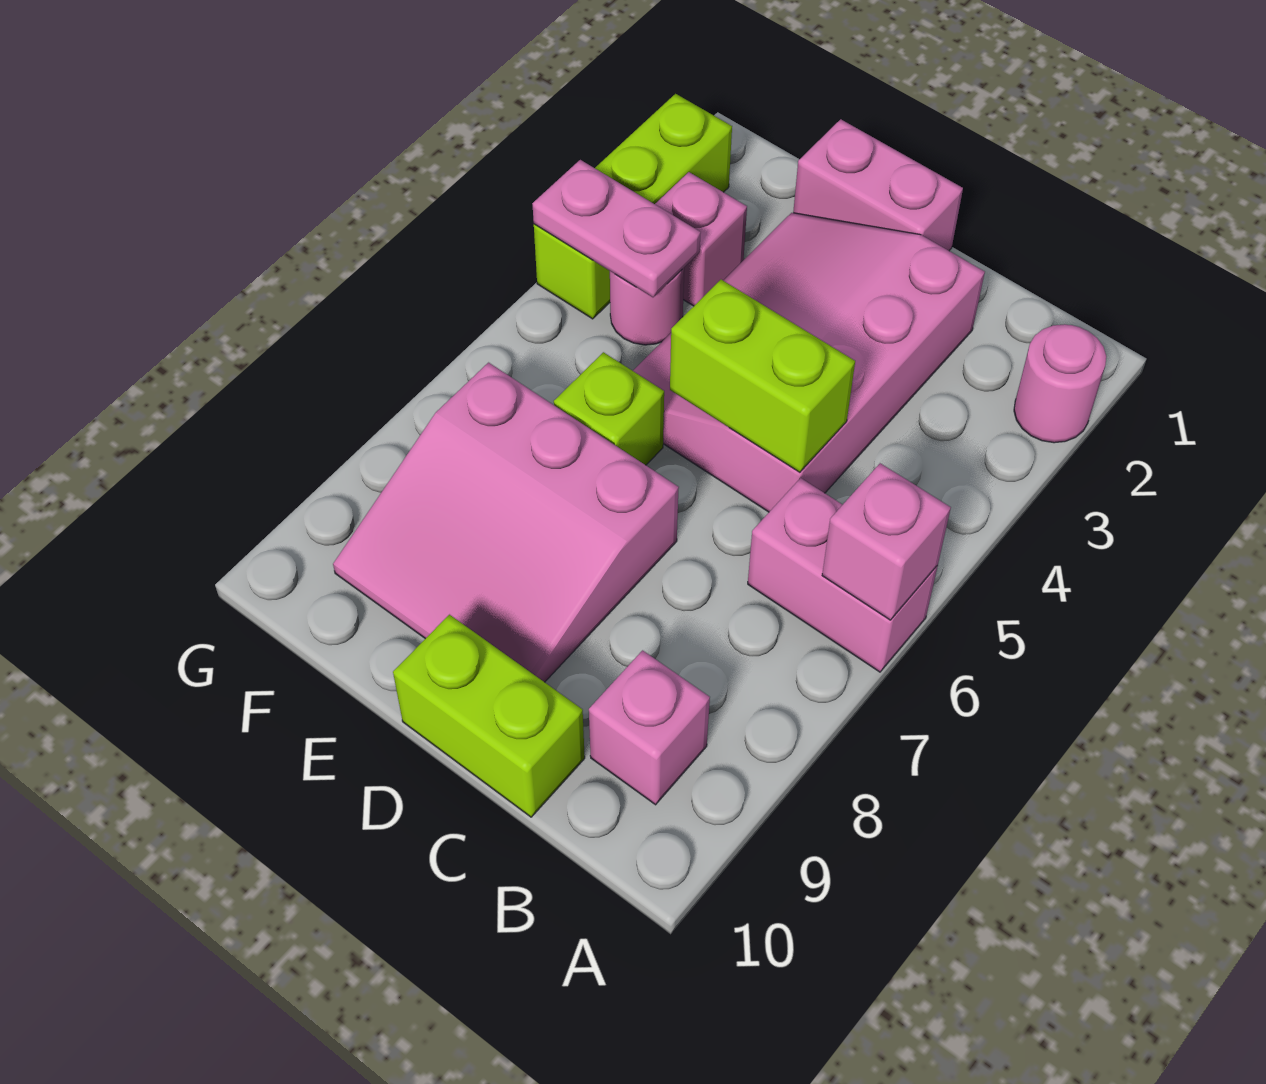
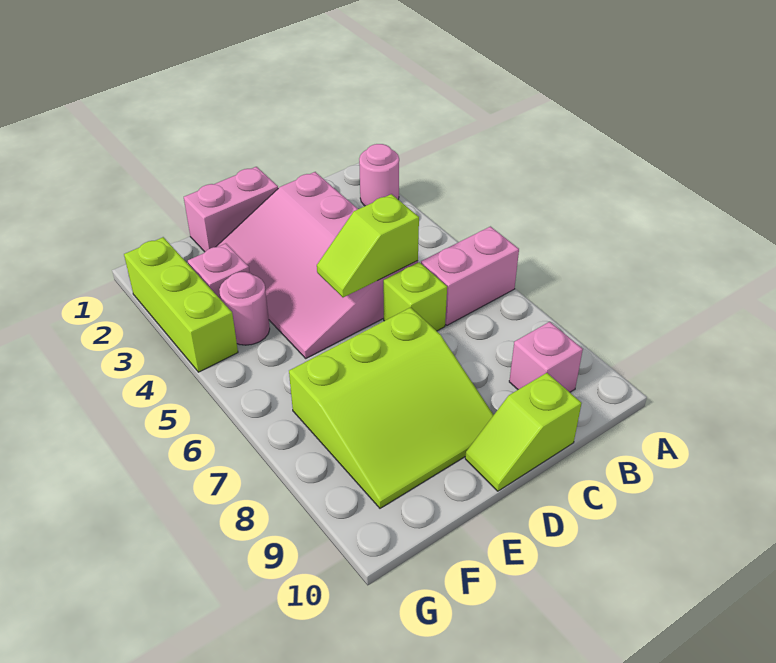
pink brick A6 level 2 -> none
lime brick C5:D5 level 2 -> lime slope C5:D5 level 2 top C
lime brick C10:D10 level 1 -> lime slope C10:D10 level 1 top C
pink slope D7:F9 level 1 top 7 -> lime slope D7:F9 level 1 top 7
lime brick E6 level 1 -> lime brick C6 level 1
pink plate F4:G4 level 2 -> none

